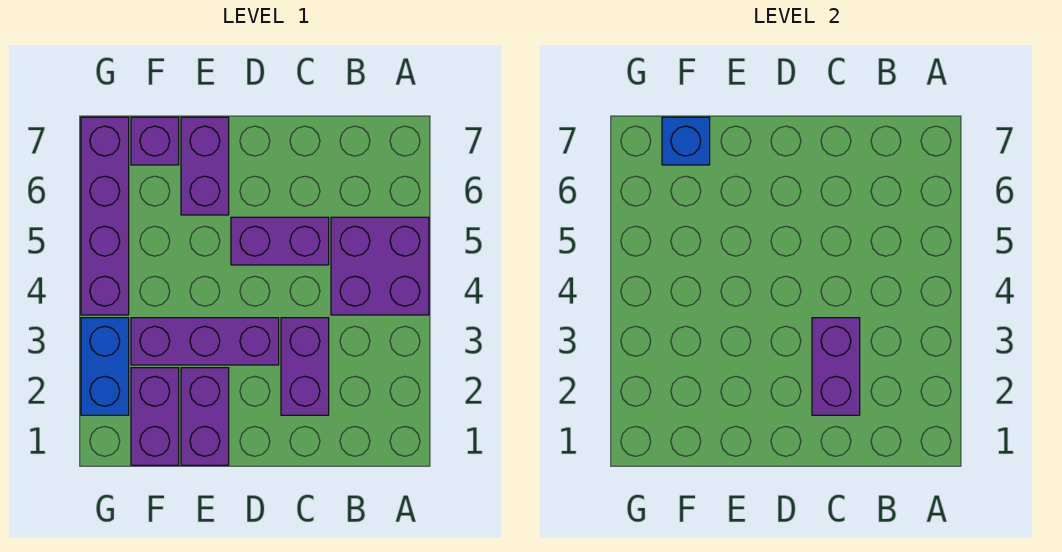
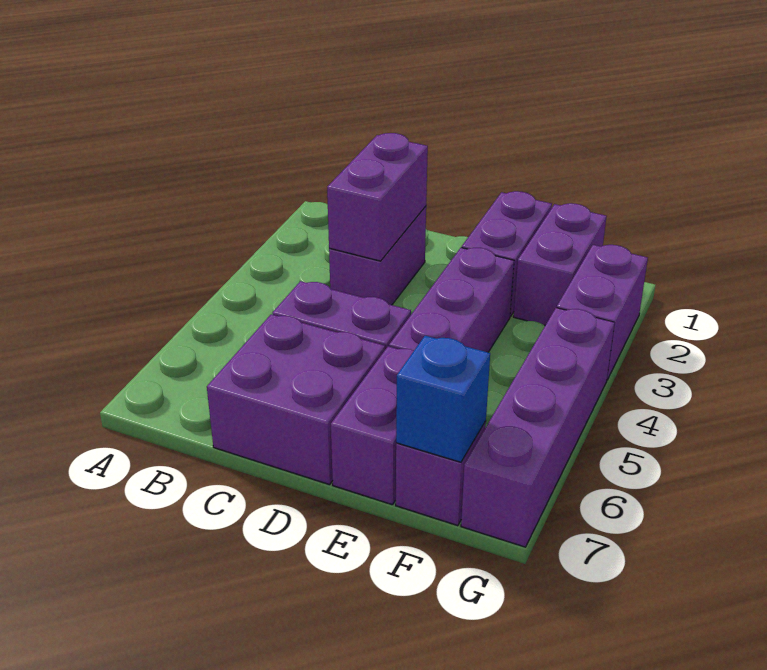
purple brick A4:B5 level 1 -> purple brick C6:D7 level 1
purple brick D3:F3 level 1 -> purple brick E3:E5 level 1
blue brick G2:G3 level 1 -> purple brick G2:G3 level 1

